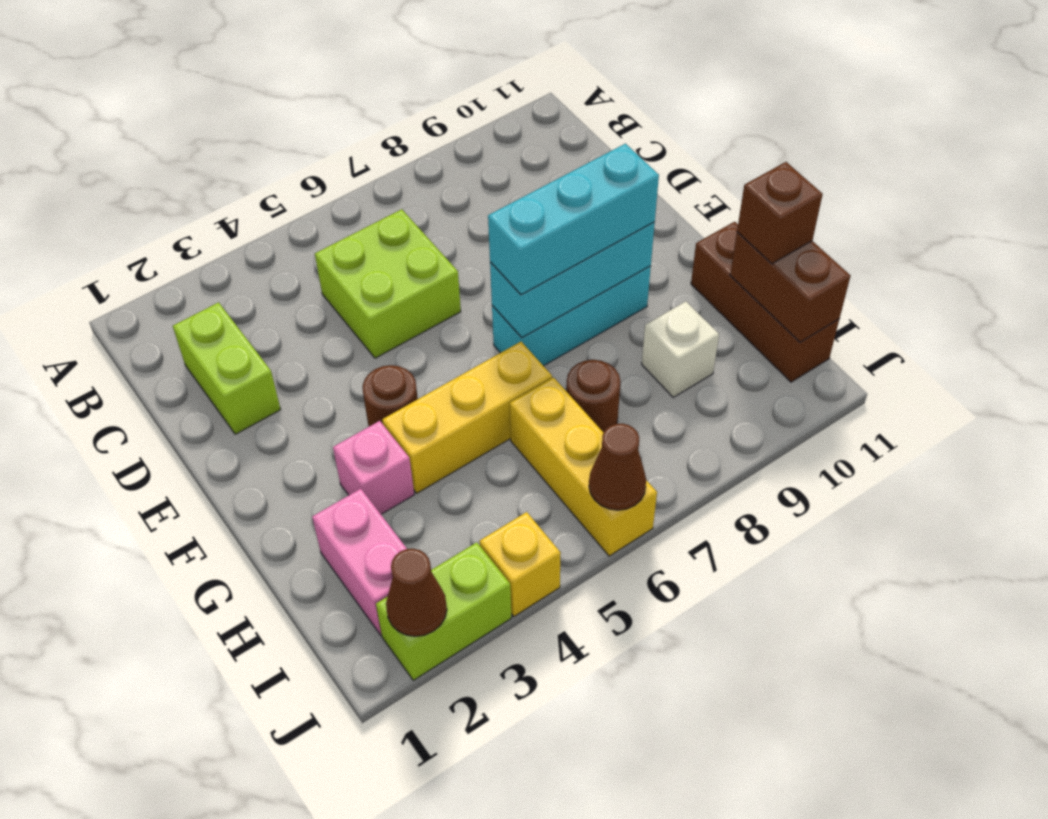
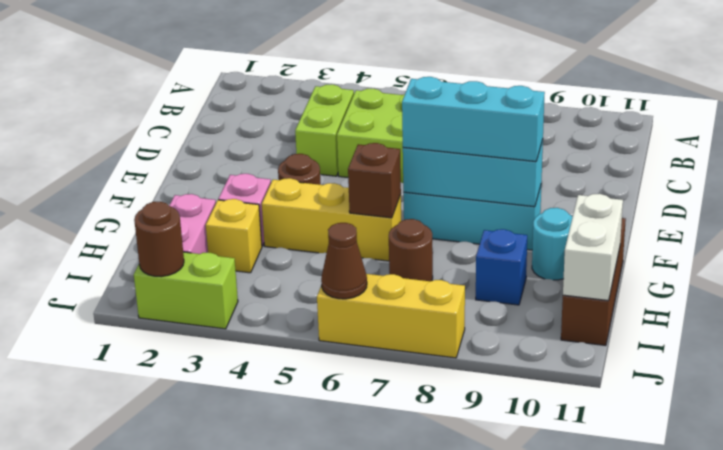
lime brick C2:D2 level 1 -> lime brick C4:D4 level 1
none -> cyan round brick G10 level 1
yellow brick H6:J6 level 1 -> yellow brick J6:J8 level 1
white brick H9 level 1 -> blue brick H9 level 1
brown brick H11:I11 level 2 -> white brick H11:I11 level 2
brown brick H11 level 3 -> brown brick G6 level 2
brown cone J2 level 2 -> brown round brick J2 level 2
yellow brick J4 level 1 -> yellow brick H3 level 1

